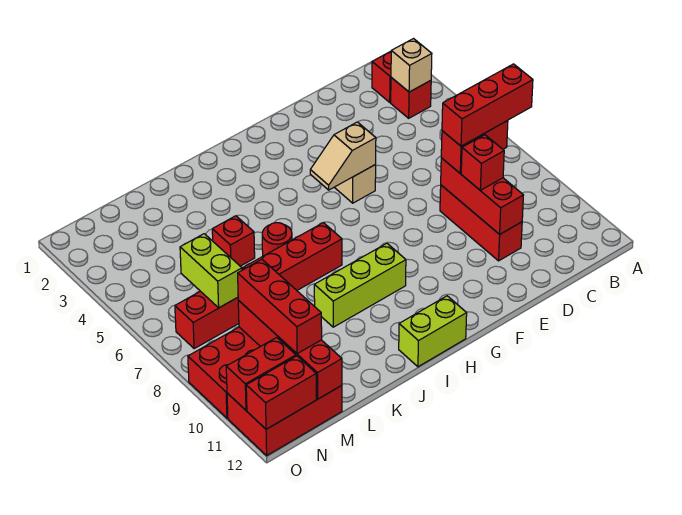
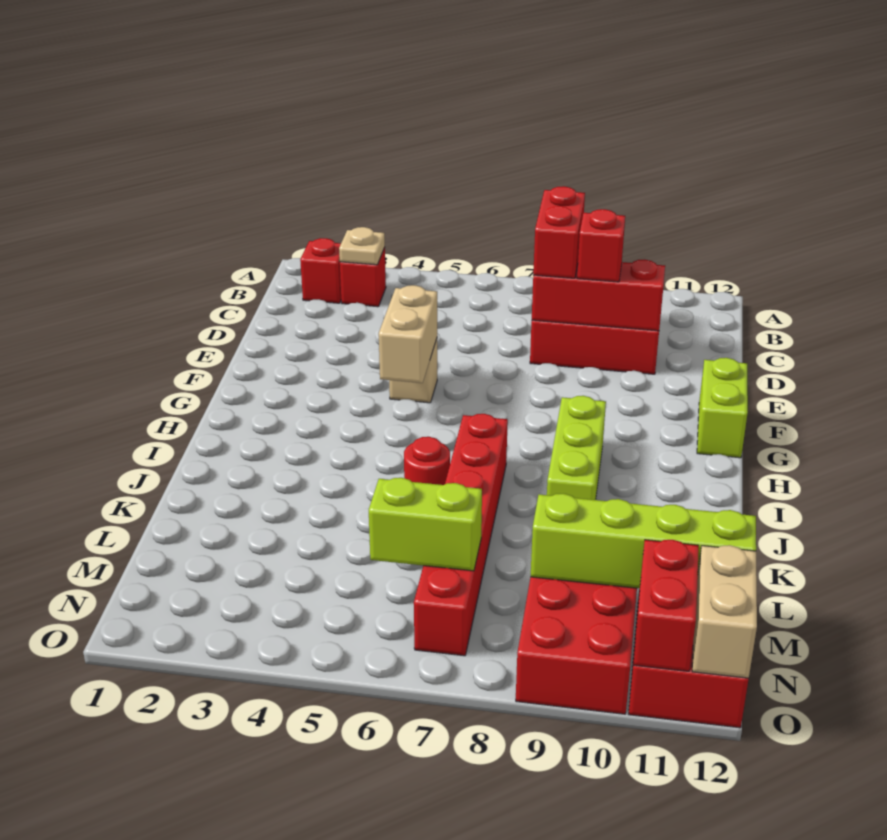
tan brick B3 level 2 -> tan plate B3 level 2
red brick B8:D8 level 4 -> none
tan slope F5:G5 level 2 top F -> tan brick F5:G5 level 2
lime brick H12:I12 level 1 -> lime brick F12:G12 level 1
red brick K5 level 1 -> none
red brick M9:M12 level 2 -> lime brick M9:M12 level 2
red brick M9:M11 level 3 -> none
red brick N12:O12 level 2 -> tan brick N12:O12 level 2

